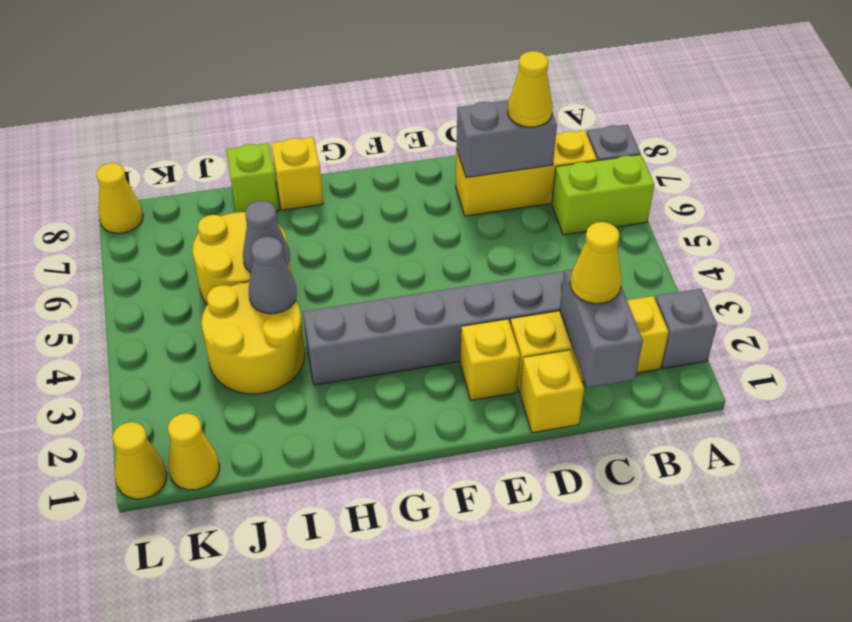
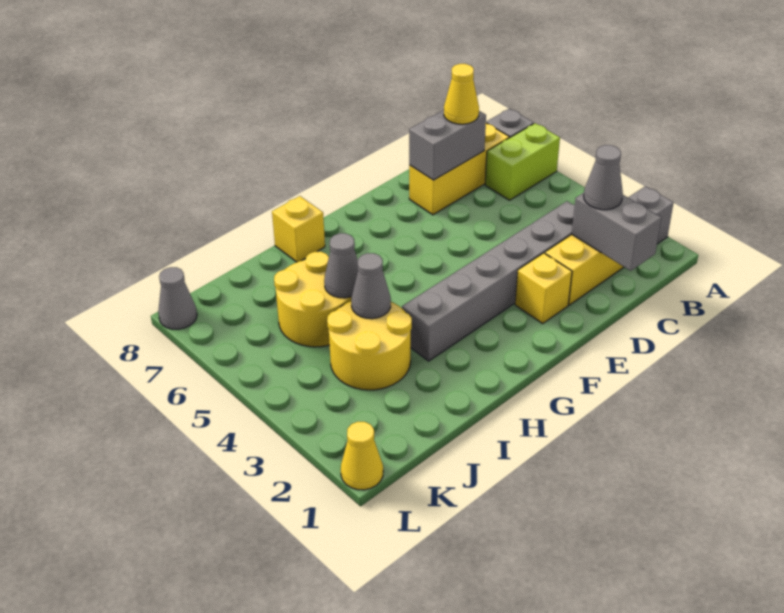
yellow cone C2 level 3 -> grey cone C2 level 3
yellow brick D1 level 1 -> none
lime brick I8 level 1 -> none
yellow cone K1 level 1 -> none
yellow cone L8 level 1 -> grey cone L8 level 1

